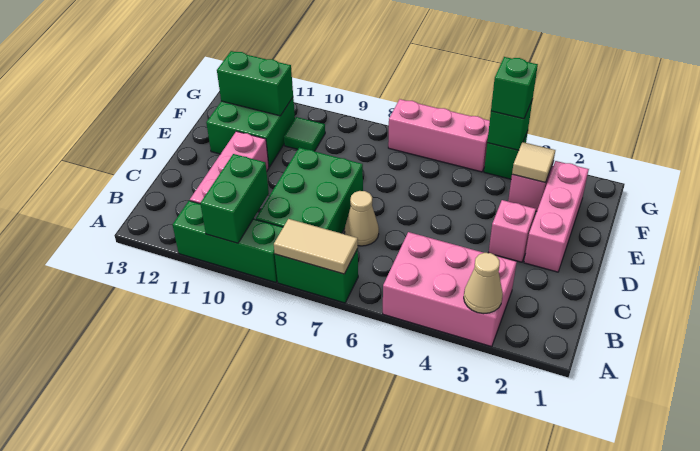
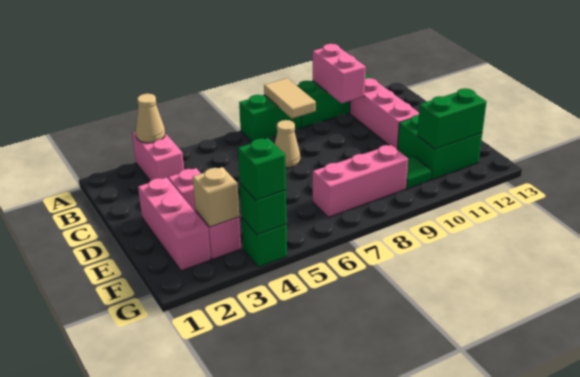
pink brick A3:B5 level 1 -> pink brick A3:B3 level 1
tan tile A7:A8 level 2 -> tan tile A8:B8 level 2
green brick A10:B10 level 2 -> pink brick A10:B10 level 2
green brick B8:D9 level 1 -> none
tan tile F3 level 2 -> tan brick F3 level 2
pink brick G5:G7 level 1 -> pink brick F7:F9 level 1

